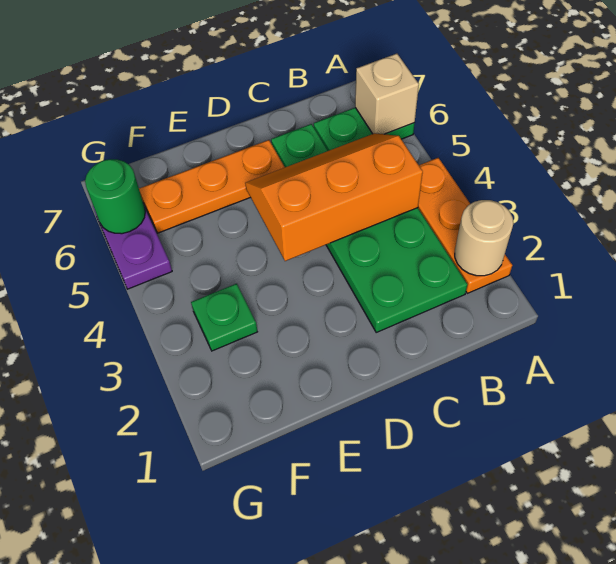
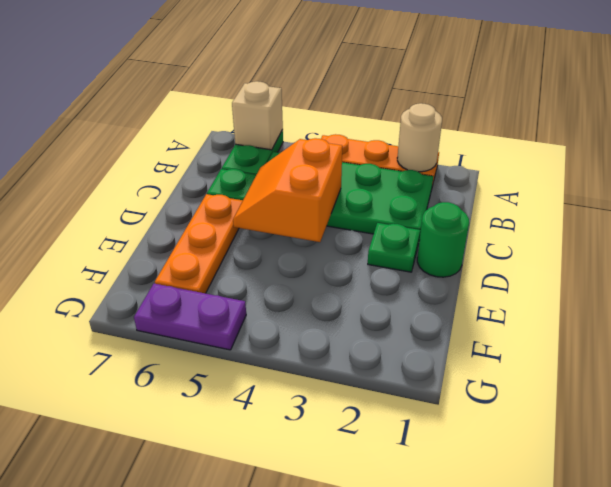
orange slope B4:D5 level 2 top 4 -> orange slope C4:D5 level 2 top 4
green plate F3 level 1 -> green plate D2 level 1
green round brick G6 level 2 -> green round brick D1 level 1

